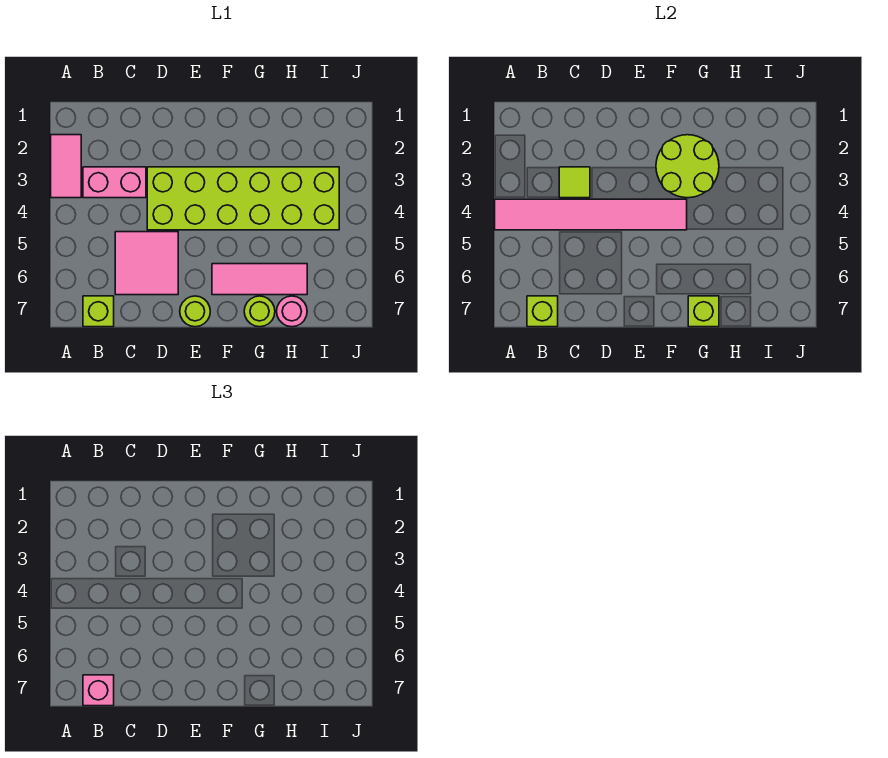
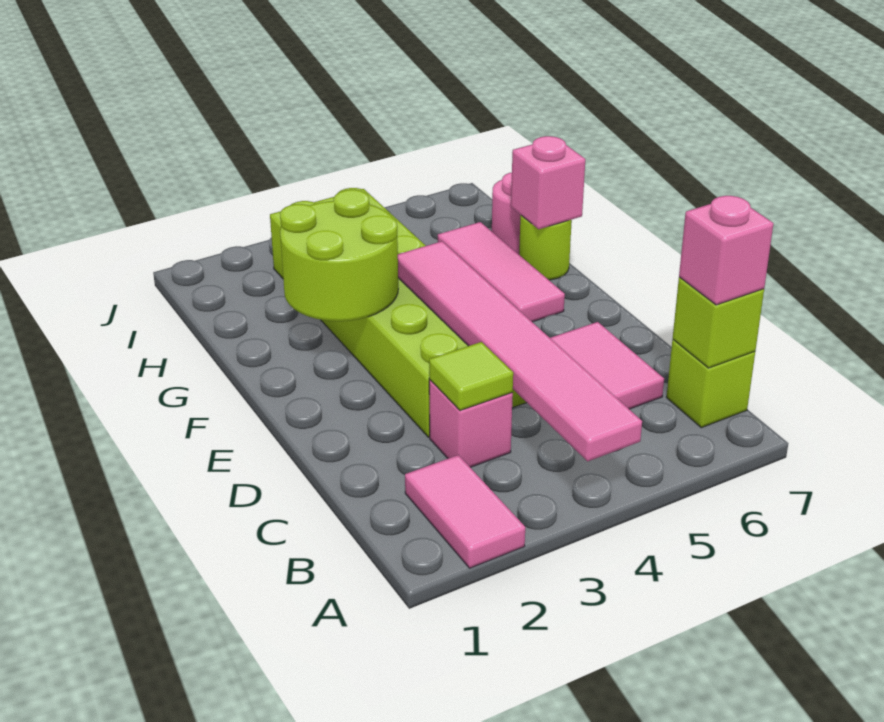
pink tile A2:A3 level 1 -> pink tile A2:B2 level 1
pink brick B3:C3 level 1 -> pink brick C3 level 1
lime round brick E7 level 1 -> none
lime brick G7 level 2 -> pink brick G7 level 2

